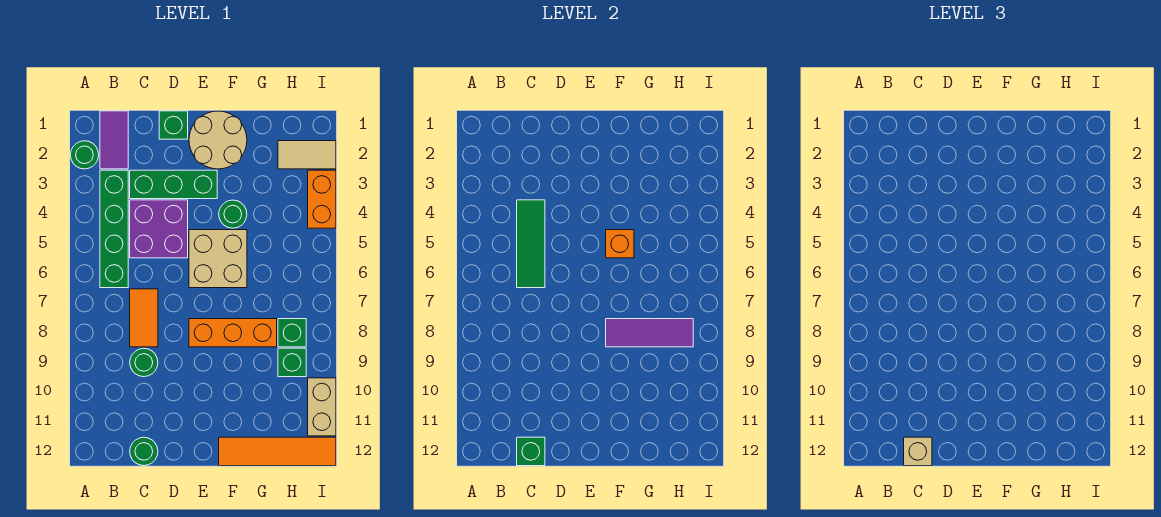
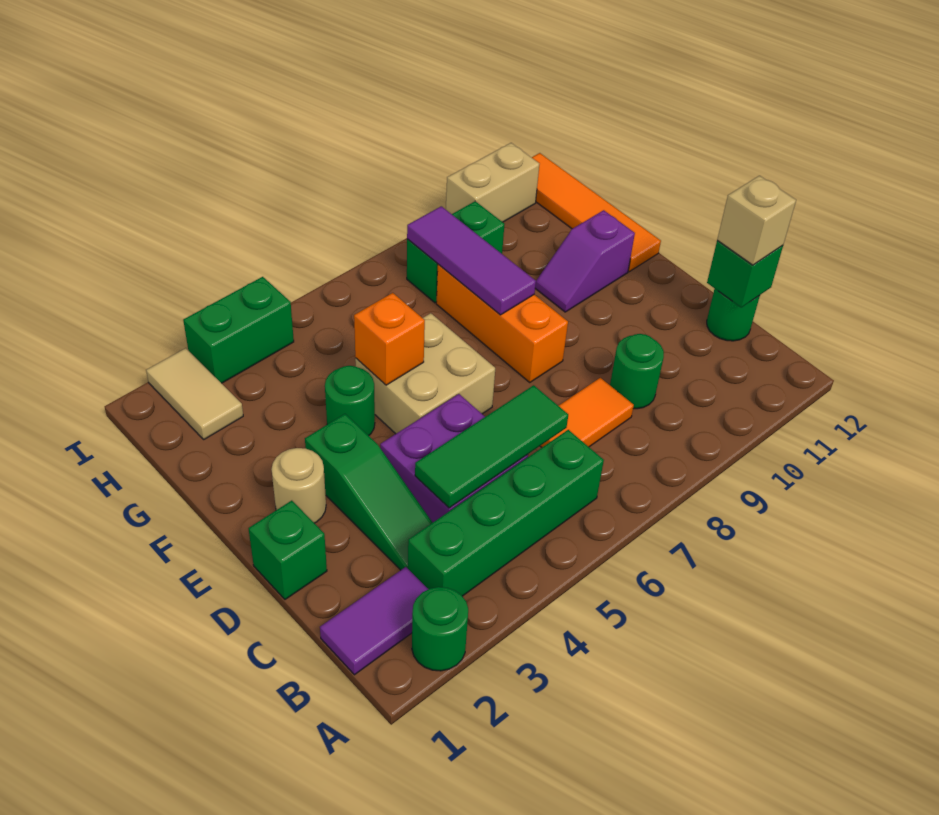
green brick C3:E3 level 1 -> green slope C3:E3 level 1 top E
tan round brick E1:F2 level 1 -> tan round brick E2 level 1
none -> purple slope F10:F11 level 1 top 11
orange brick I3:I4 level 1 -> green brick I3:I4 level 1

